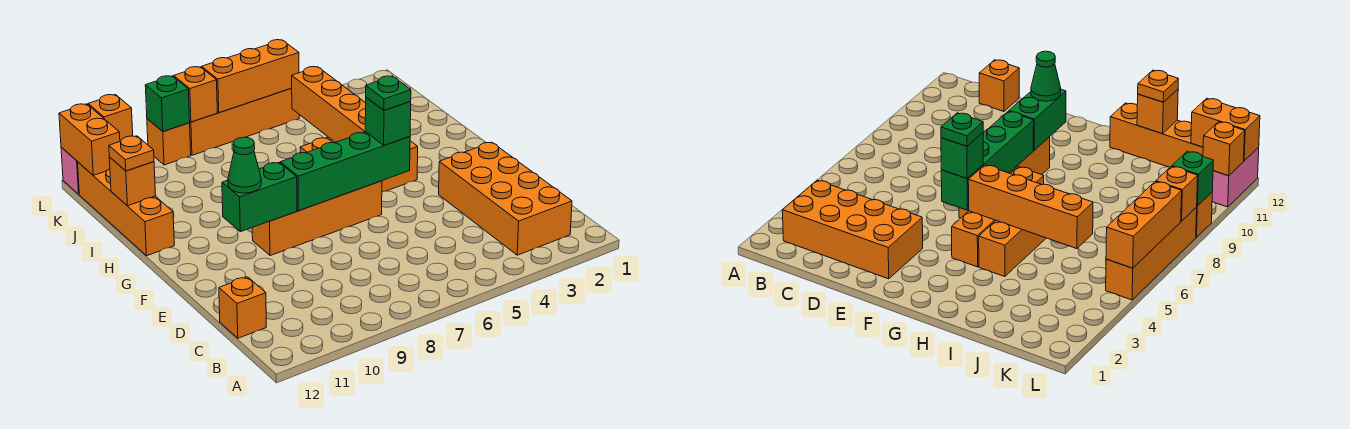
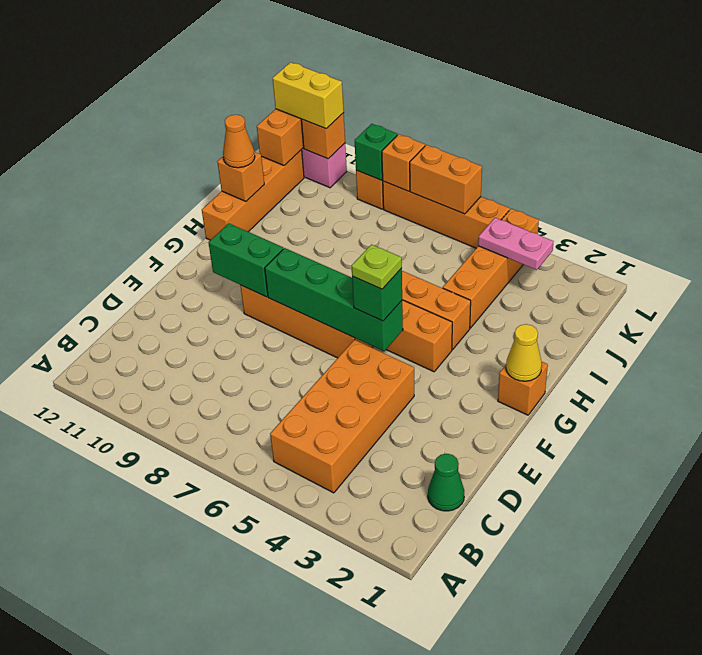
orange brick B2:E3 level 1 -> orange brick B4:E5 level 1
orange brick C12 level 1 -> orange brick G1 level 1
green plate F5 level 4 -> lime plate F5 level 4
green cone F10 level 3 -> green cone C1 level 1
none -> yellow cone G1 level 2
orange brick G5:J5 level 2 -> orange brick I4:L4 level 1
orange plate I12 level 3 -> orange cone I12 level 3
none -> pink plate K3:K4 level 2
orange brick L5:L7 level 2 -> orange brick L6:L7 level 2
none -> yellow brick L11:L12 level 3

